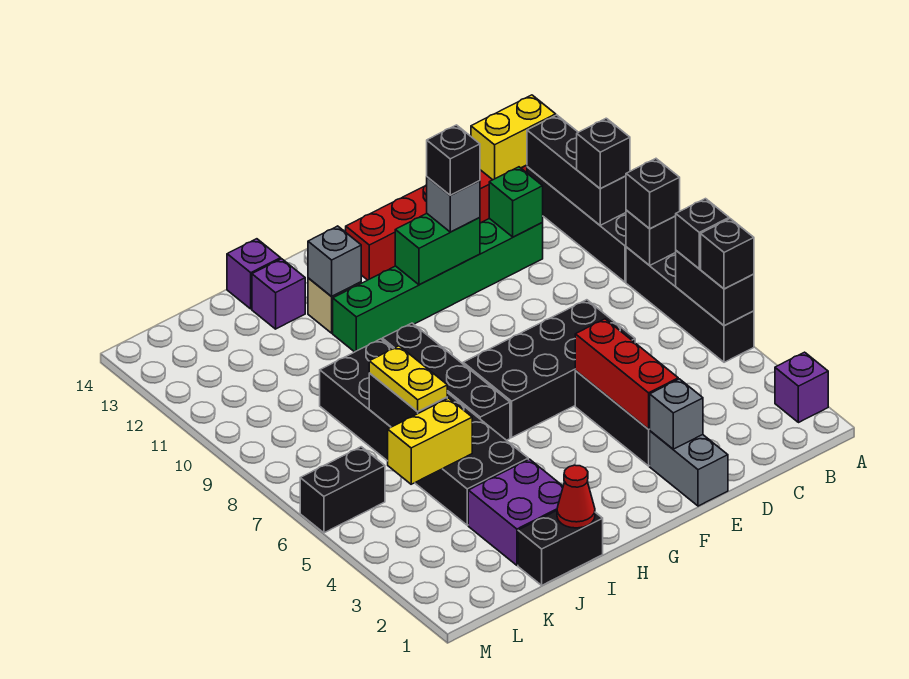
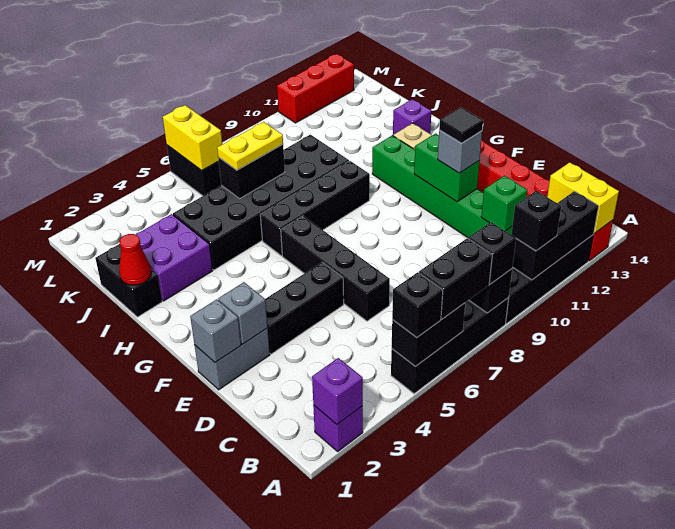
black brick A6 level 3 -> black brick A6:A7 level 3
black brick D6:G7 level 1 -> black brick D6:G6 level 1
red brick E3:E5 level 2 -> red brick M11:M13 level 1
black brick E11 level 4 -> black tile E11 level 4
grey brick H12 level 2 -> grey brick E1 level 2
purple brick I14 level 1 -> purple brick A2 level 2
yellow brick J5:K5 level 2 -> yellow brick L6:M6 level 2

